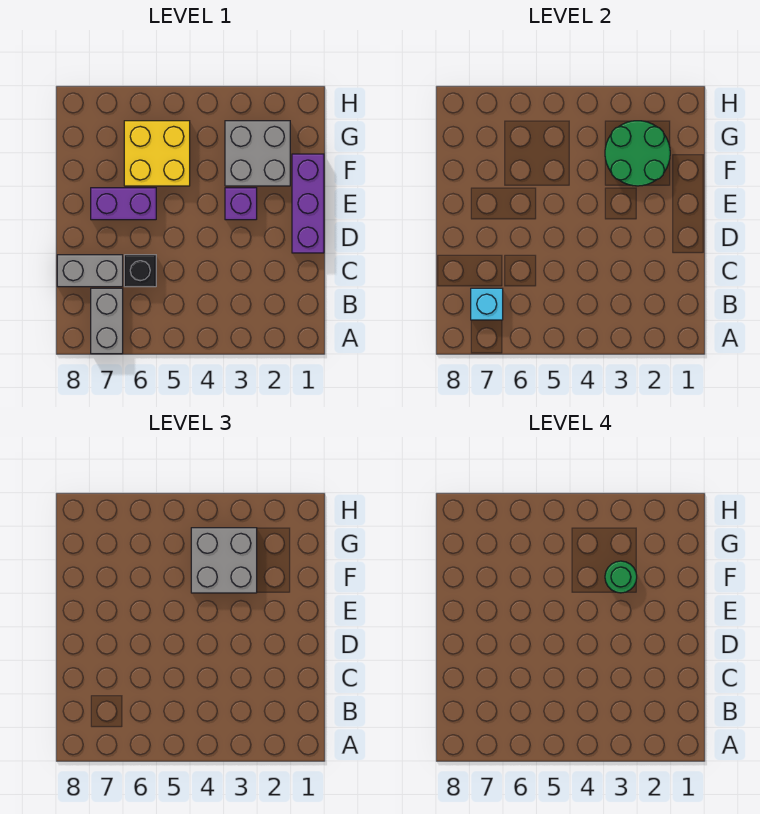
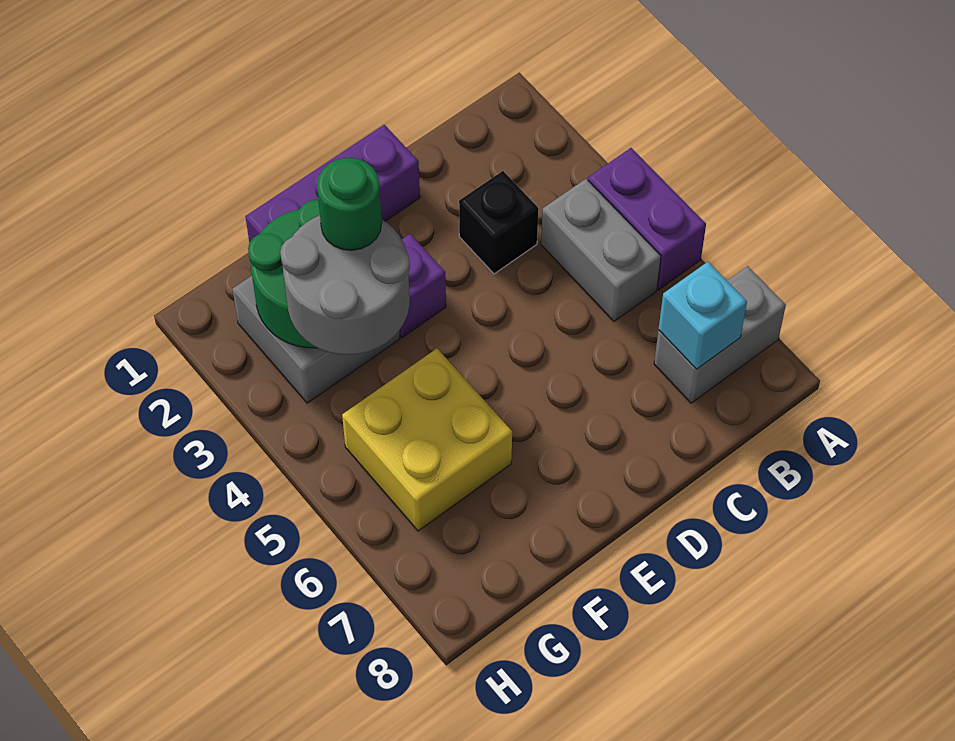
black brick C6 level 1 -> black brick C3 level 1
grey brick C7:C8 level 1 -> grey brick B4:B5 level 1
purple brick E6:E7 level 1 -> purple brick A4:A5 level 1
grey brick F3:G4 level 3 -> grey round brick F3:G4 level 3

